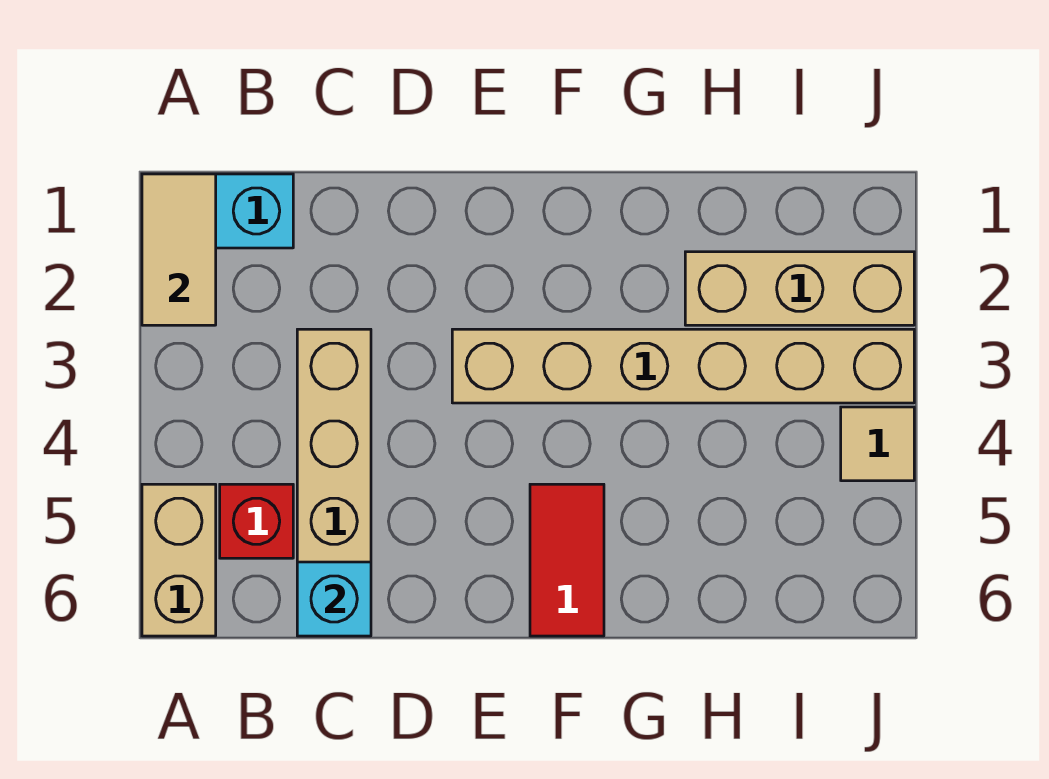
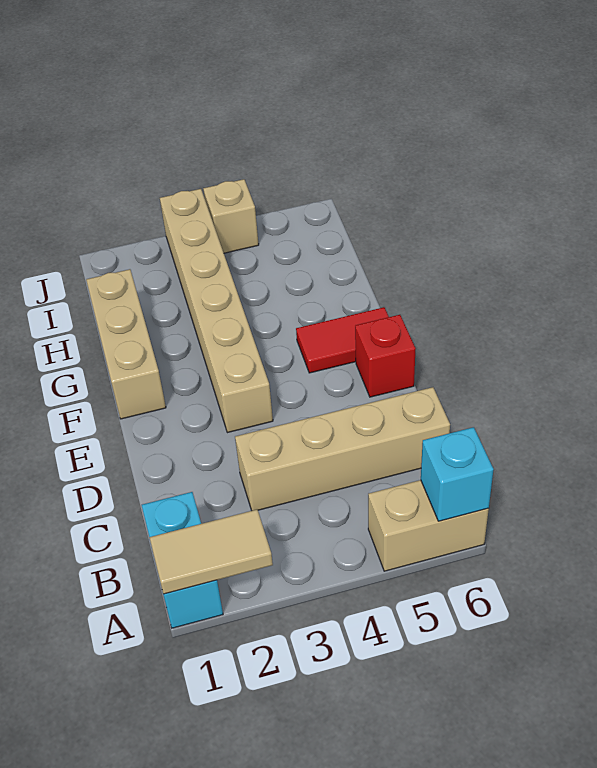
red brick B5 level 1 -> red brick E6 level 1
cyan brick C6 level 2 -> cyan brick A6 level 2
tan brick H2:J2 level 1 -> tan brick F1:H1 level 1
tan tile J4 level 1 -> tan brick J4 level 1

